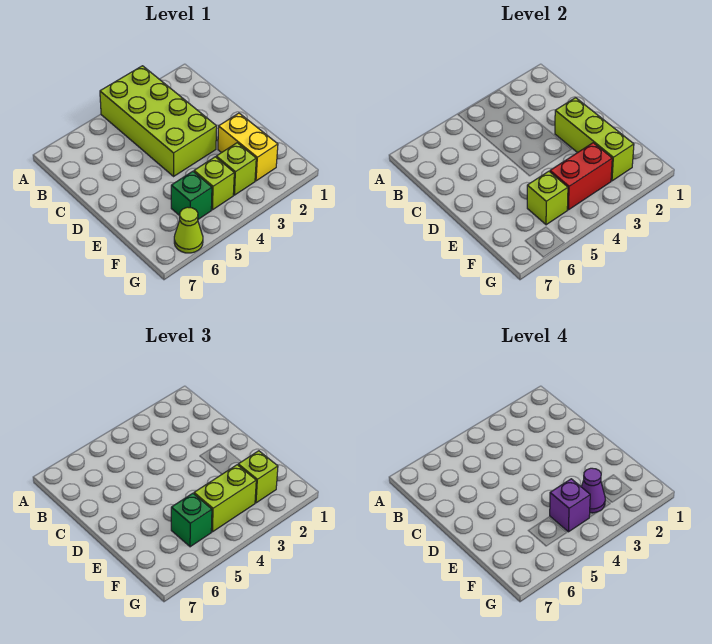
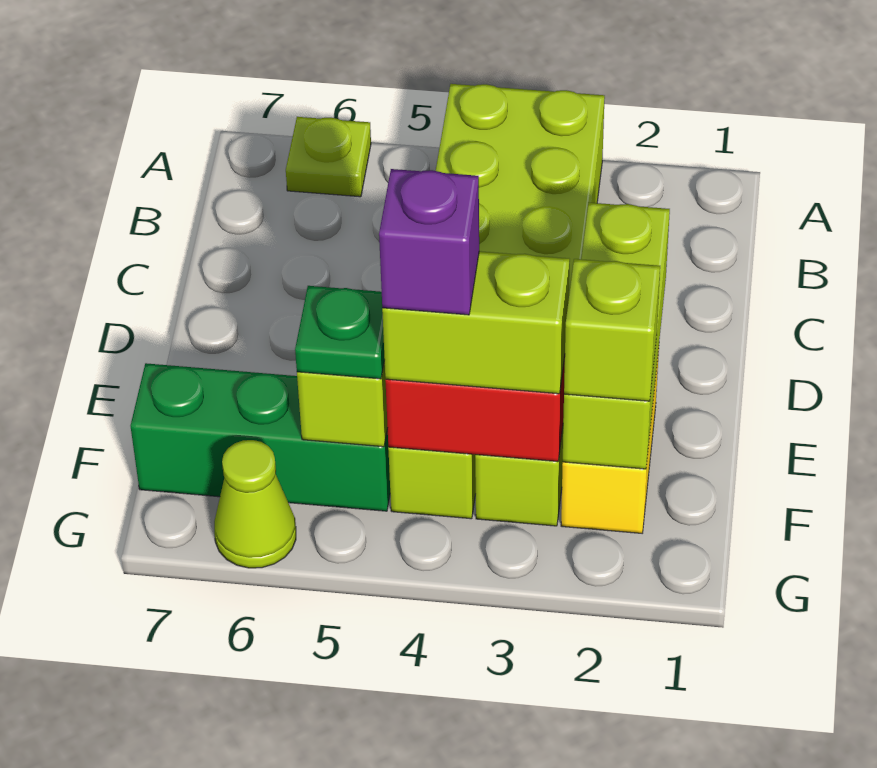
none -> lime plate A6 level 1
purple cone F3 level 4 -> none
green brick F5 level 1 -> green brick F5:F7 level 1
green brick F5 level 3 -> green plate F5 level 3

